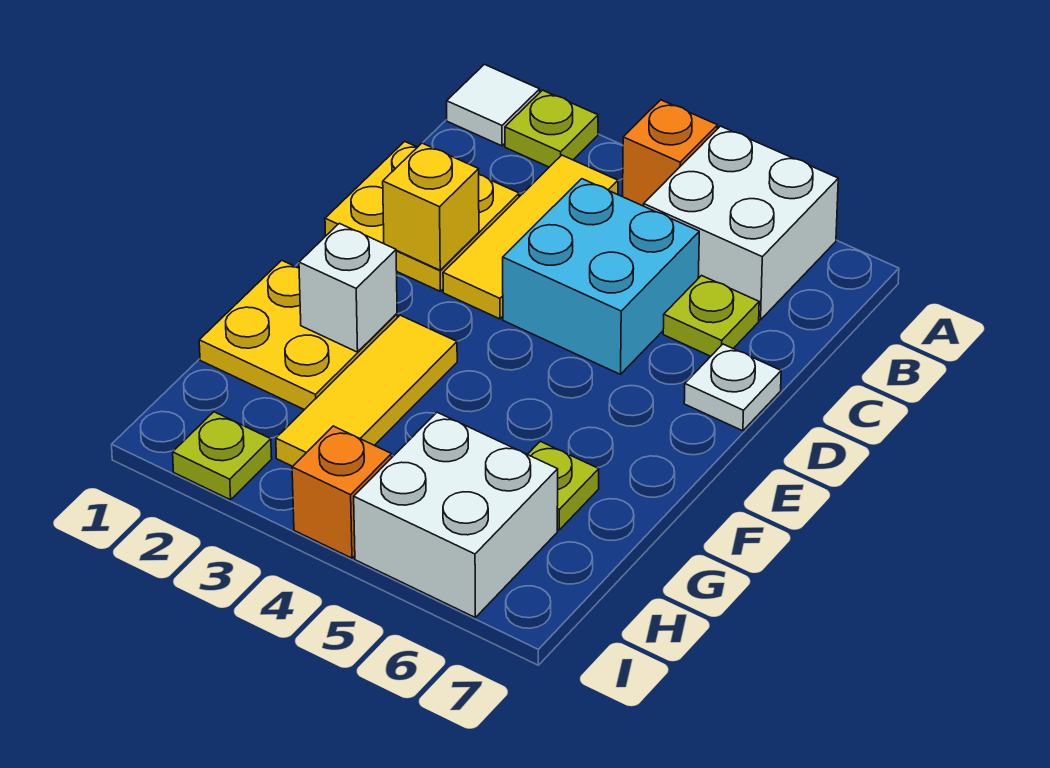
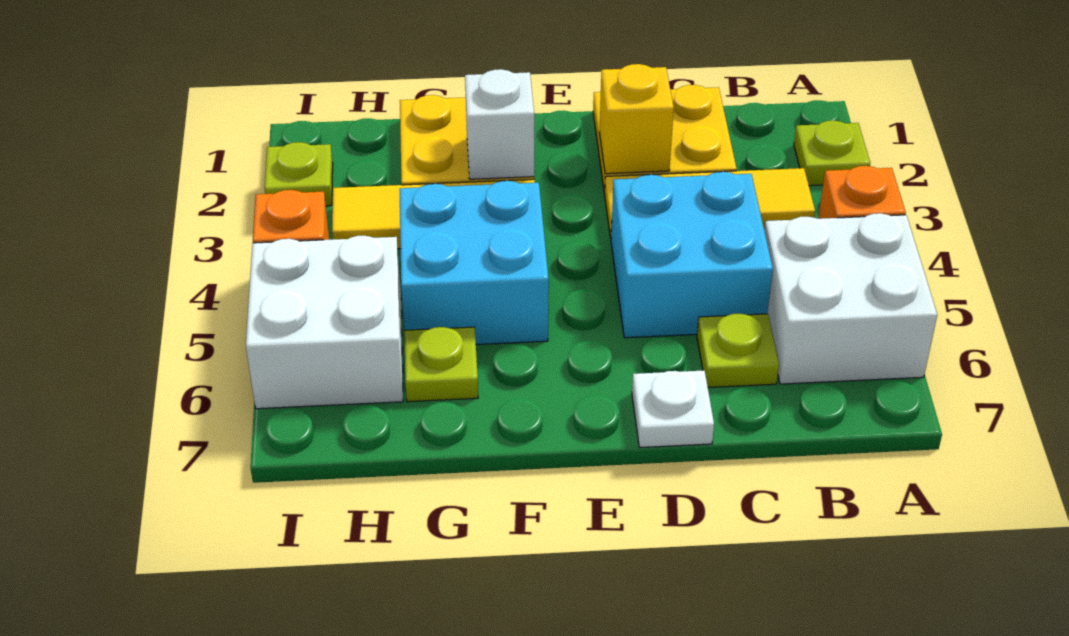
white tile A1 level 1 -> none
none -> cyan brick F4:G5 level 1

